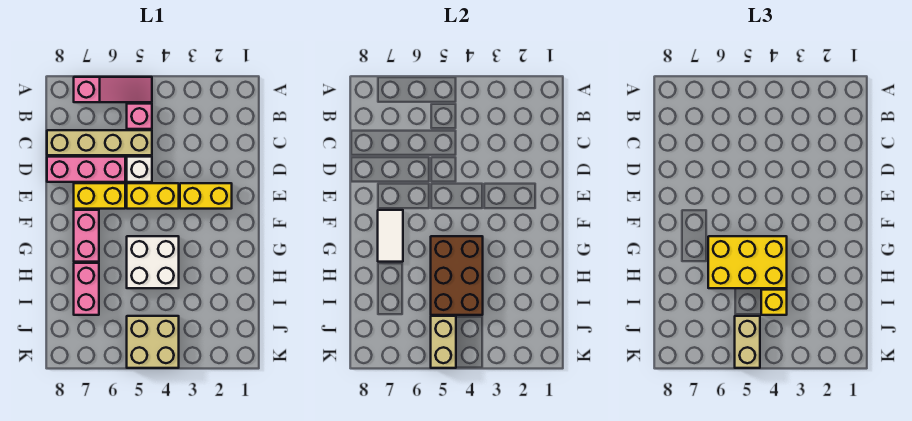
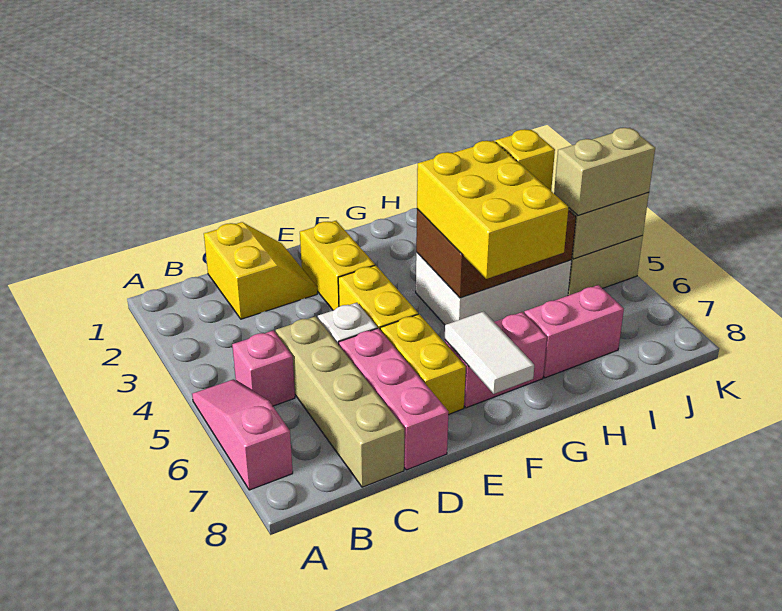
none -> yellow slope C1:D2 level 1 top C
white tile F7:G7 level 2 -> white tile F7:F8 level 2
white brick G4:H5 level 1 -> white brick G4:I5 level 1

